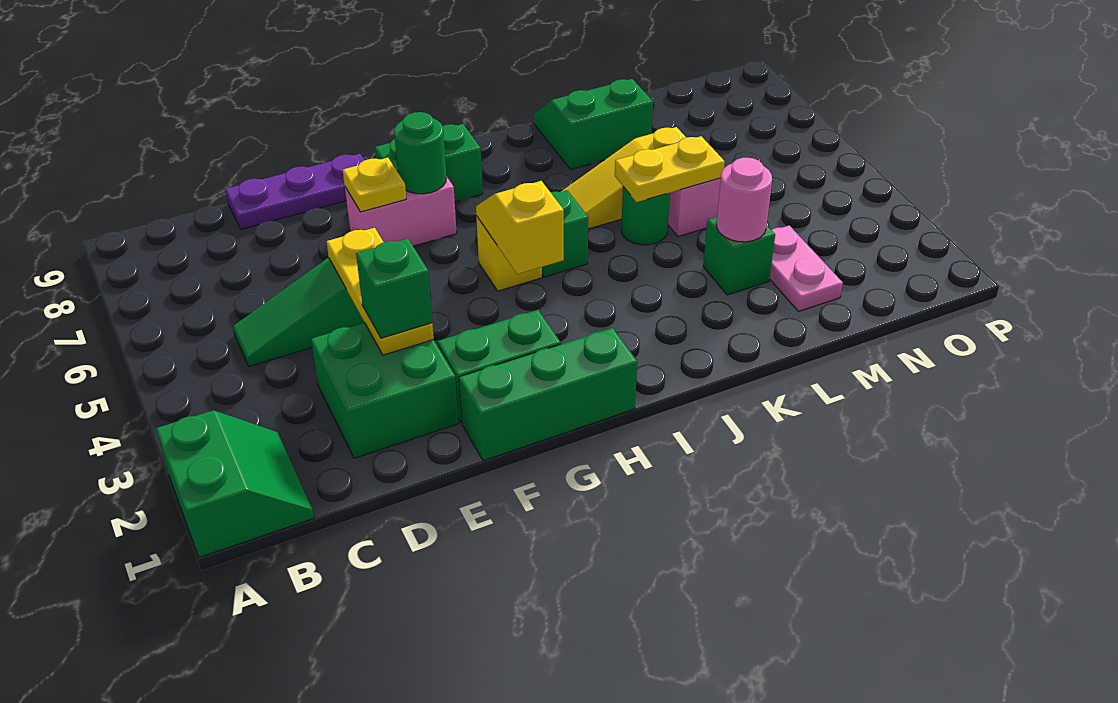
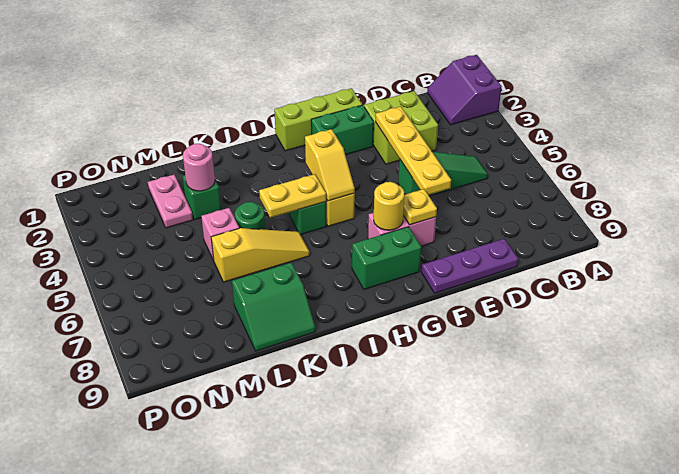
green slope A1:B2 level 1 top A -> purple slope A1:B2 level 1 top A
green brick D2:E3 level 1 -> lime brick D2:E3 level 1
yellow plate E3:E5 level 2 -> yellow plate E3:E6 level 2
green brick E3 level 3 -> none
green brick F1:H1 level 1 -> lime brick F1:H1 level 1
green round brick G7 level 2 -> yellow round brick G7 level 2
yellow plate K5:L5 level 2 -> yellow plate I5:J5 level 2

